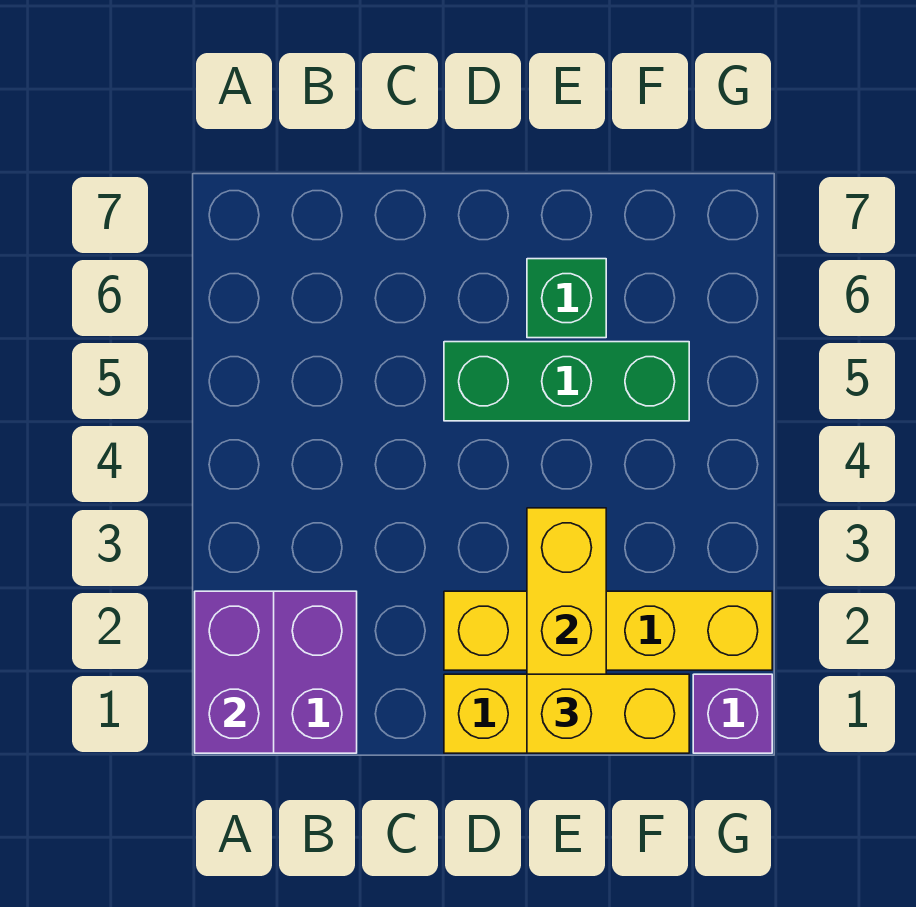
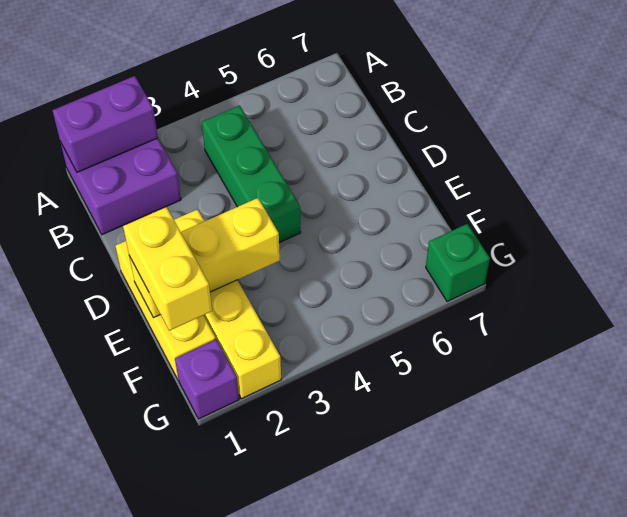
green brick D5:F5 level 1 -> green brick B4:D4 level 1
green brick E6 level 1 -> green brick G7 level 1

